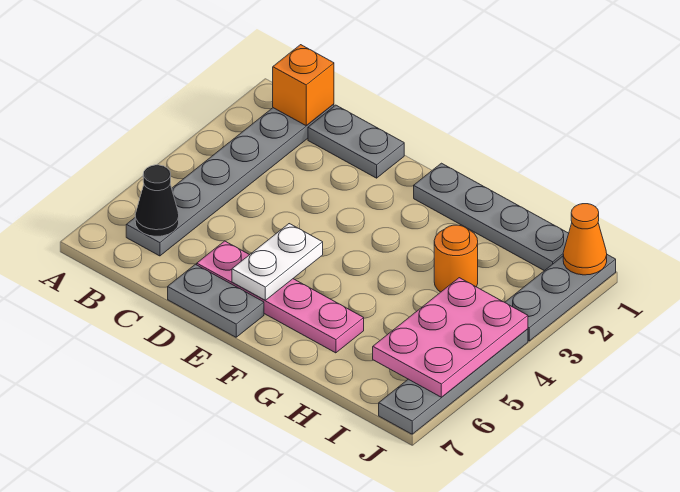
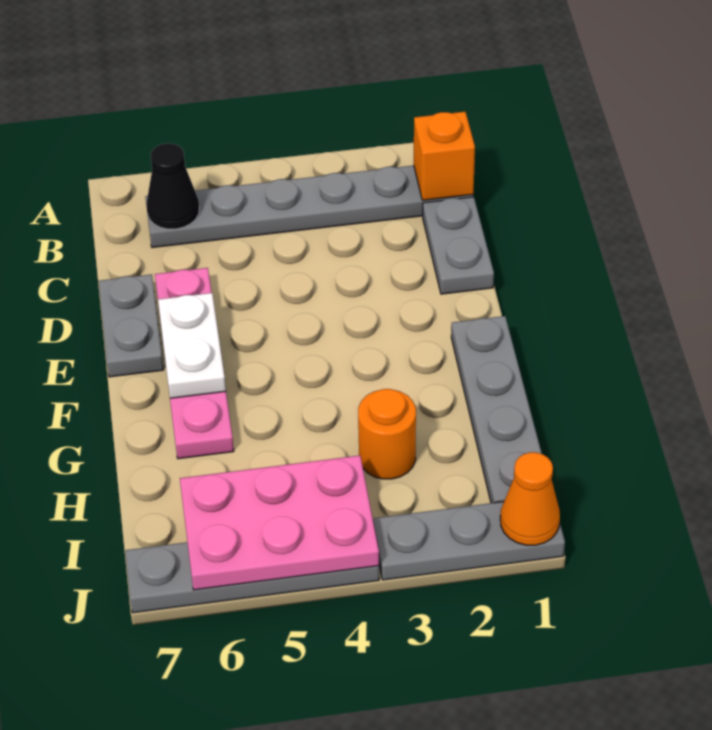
white plate E5:E6 level 2 -> white plate E6:F6 level 2

